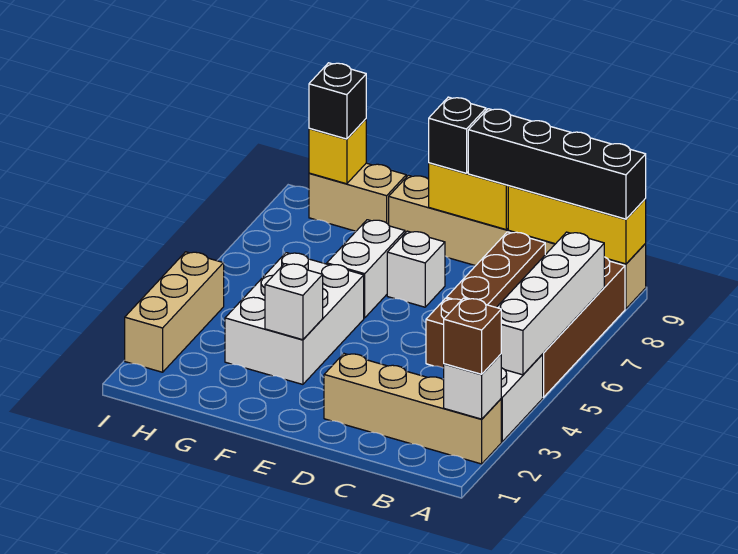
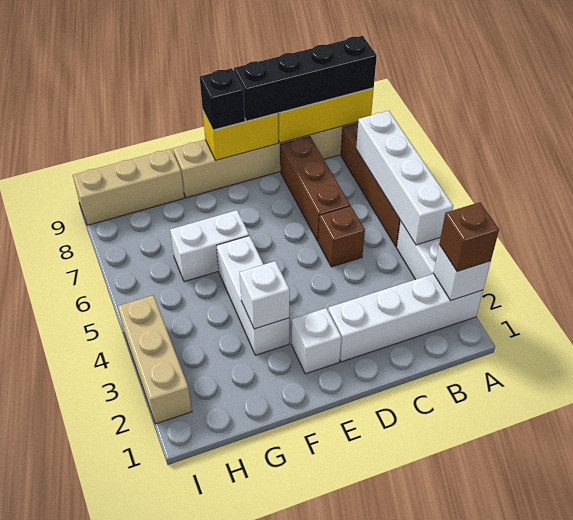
tan brick A2:D2 level 1 -> white brick A2:D2 level 1
white brick E7 level 1 -> white brick E2 level 1
white brick F3:G5 level 1 -> white brick F3:F5 level 1
white brick F6:F7 level 1 -> white brick F6:G6 level 1
tan brick G9:H9 level 1 -> tan brick G9:I9 level 1
yellow brick H9 level 2 -> none
black brick H9 level 3 -> none

